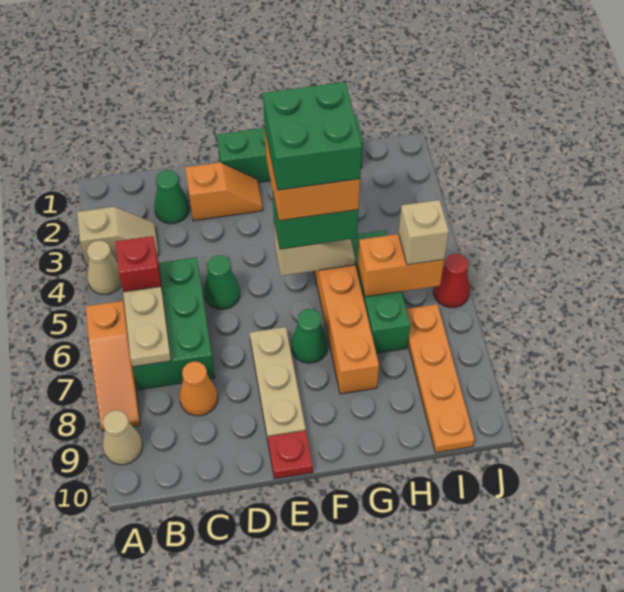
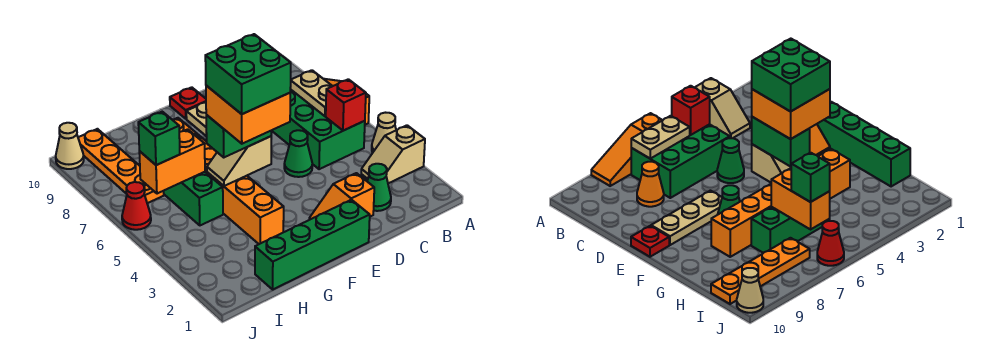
tan cone A9 level 1 -> tan cone J10 level 1
tan brick I6 level 3 -> green brick I6 level 3

